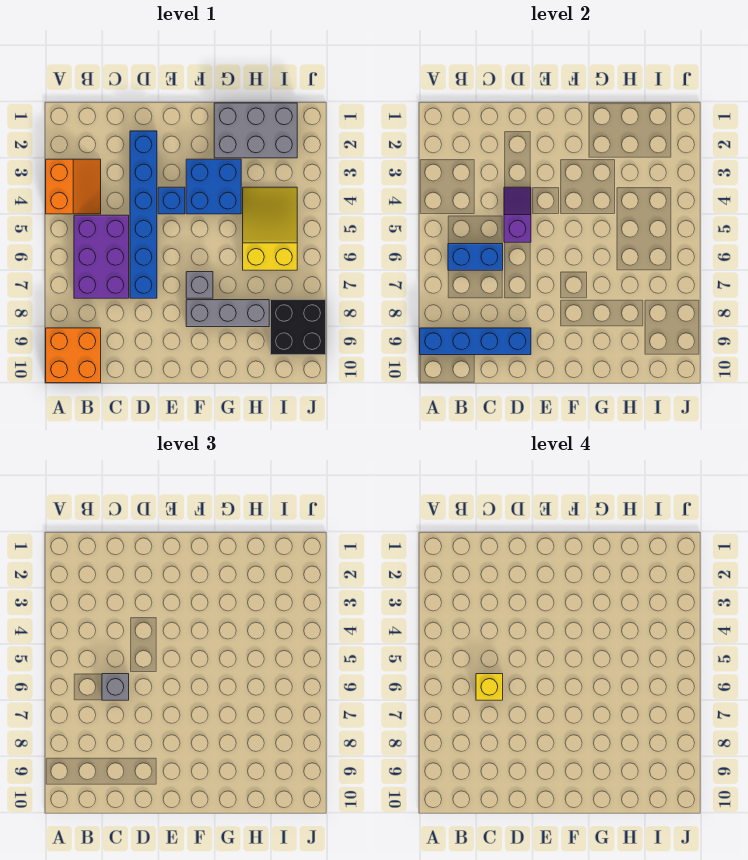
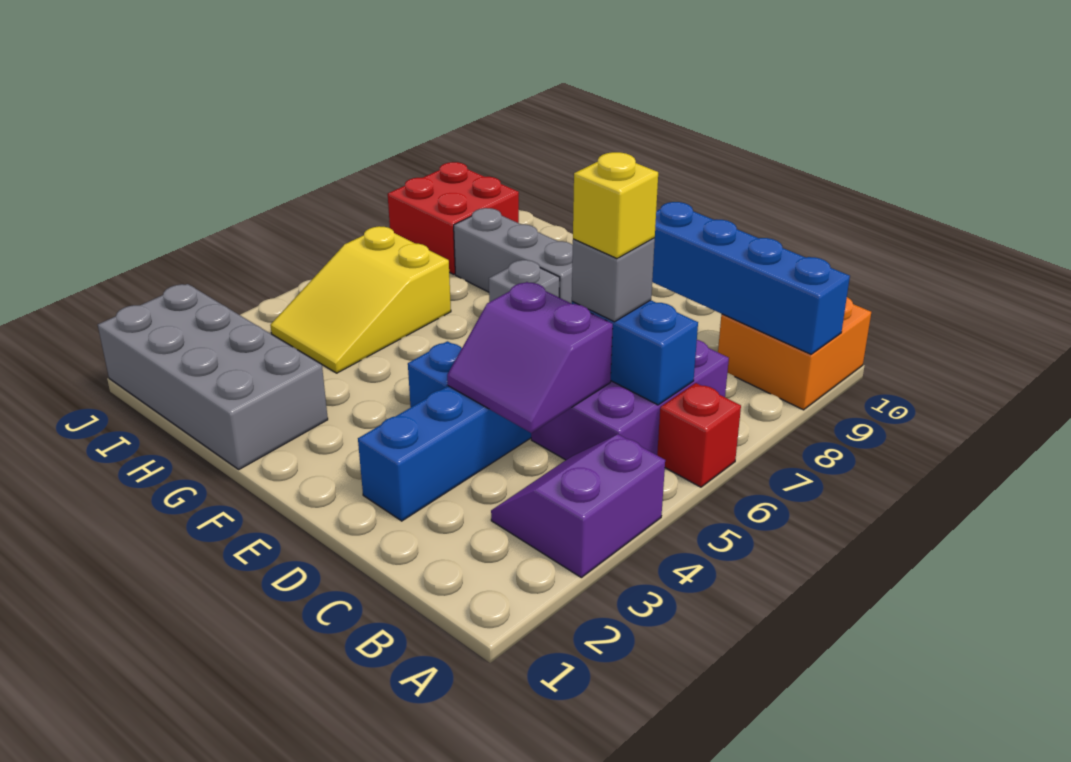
orange slope A3:B4 level 1 top A -> purple slope A3:B4 level 1 top A
none -> red brick A6 level 1
purple slope D4:D5 level 2 top 5 -> purple slope C4:D5 level 2 top 5
blue brick F3:G4 level 1 -> none
grey brick G1:I2 level 1 -> grey brick G1:J2 level 1
black brick I8:J9 level 1 -> red brick I8:J9 level 1

